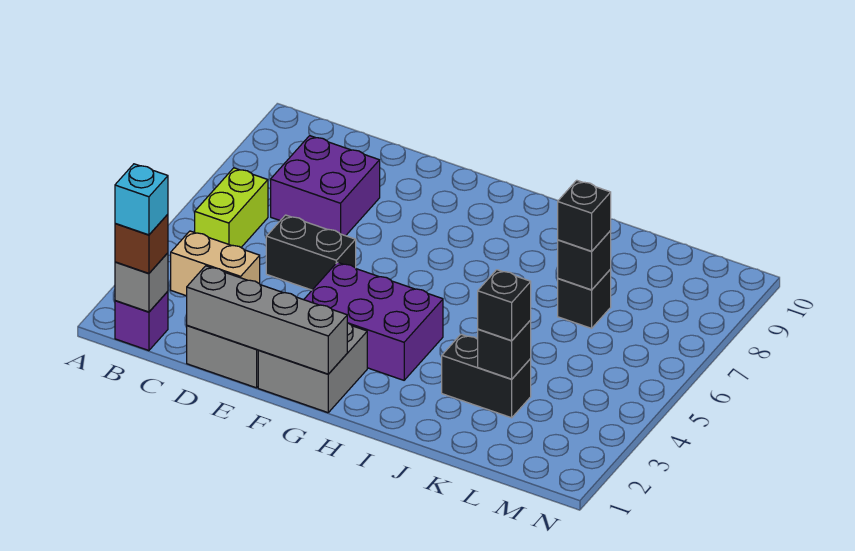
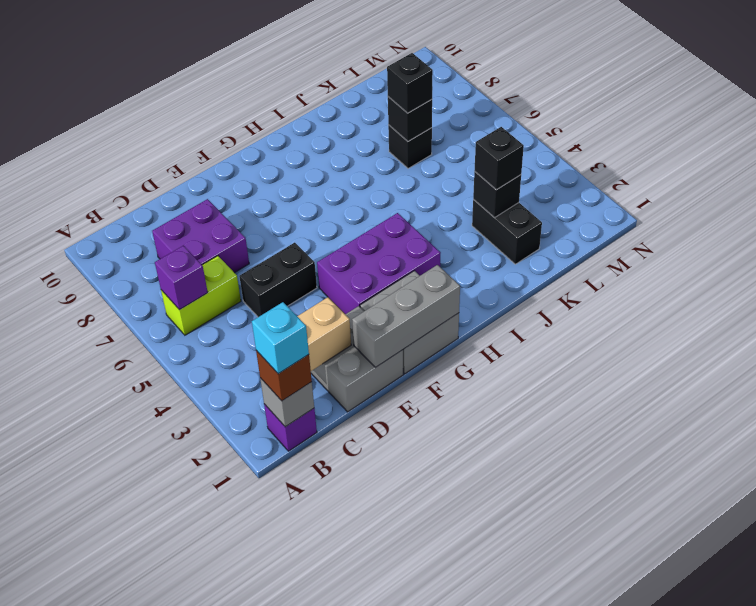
lime brick B5:B6 level 1 -> lime brick B6:C6 level 1
none -> purple brick B6 level 2
grey brick D1:G1 level 2 -> grey brick E1:G1 level 2
black brick J3:K3 level 1 -> black brick K2:K3 level 1

